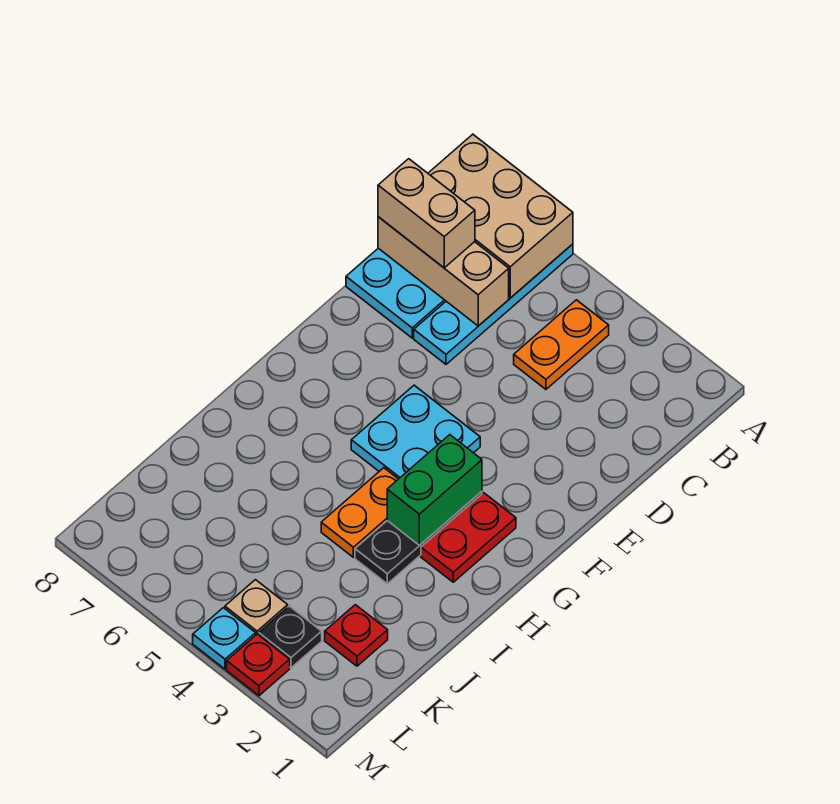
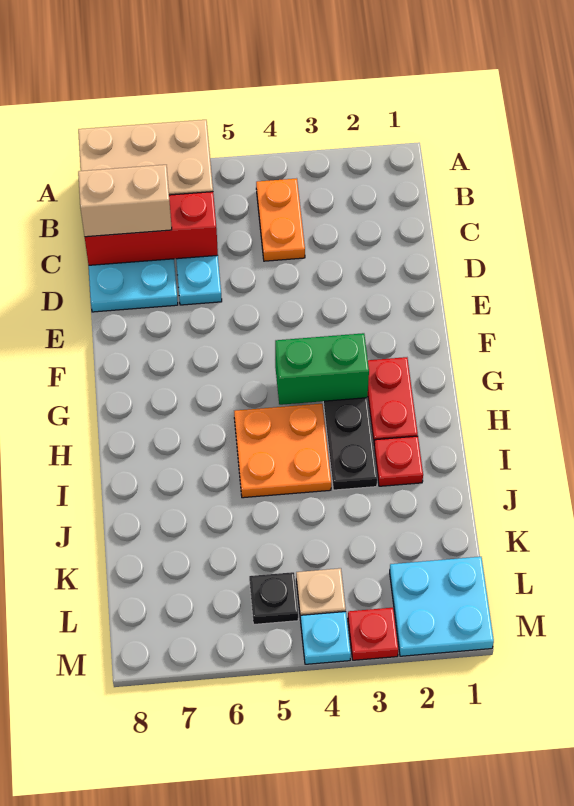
tan brick C6:C8 level 2 -> red brick C6:C8 level 2
cyan plate F4:G5 level 1 -> cyan plate L1:M2 level 1
green brick G3:H3 level 2 -> green brick G3:G4 level 2
orange plate H4:I4 level 1 -> orange plate H4:I5 level 1
red plate K2 level 1 -> red plate I2 level 1
black plate L3 level 1 -> black plate L5 level 1

